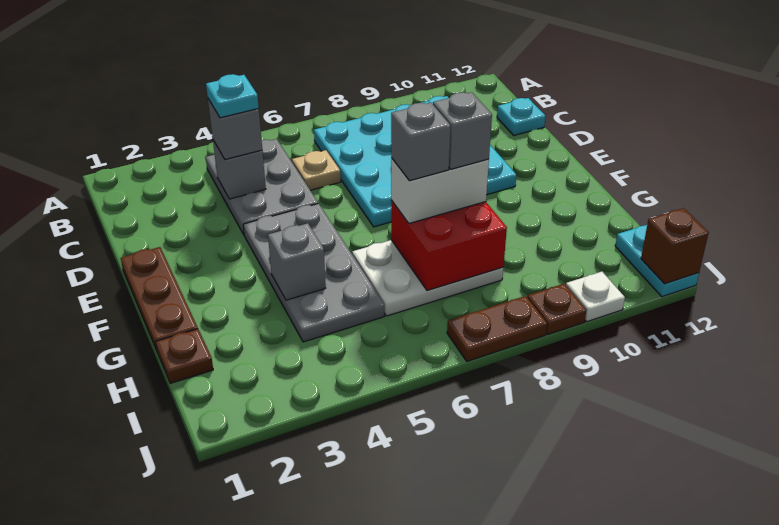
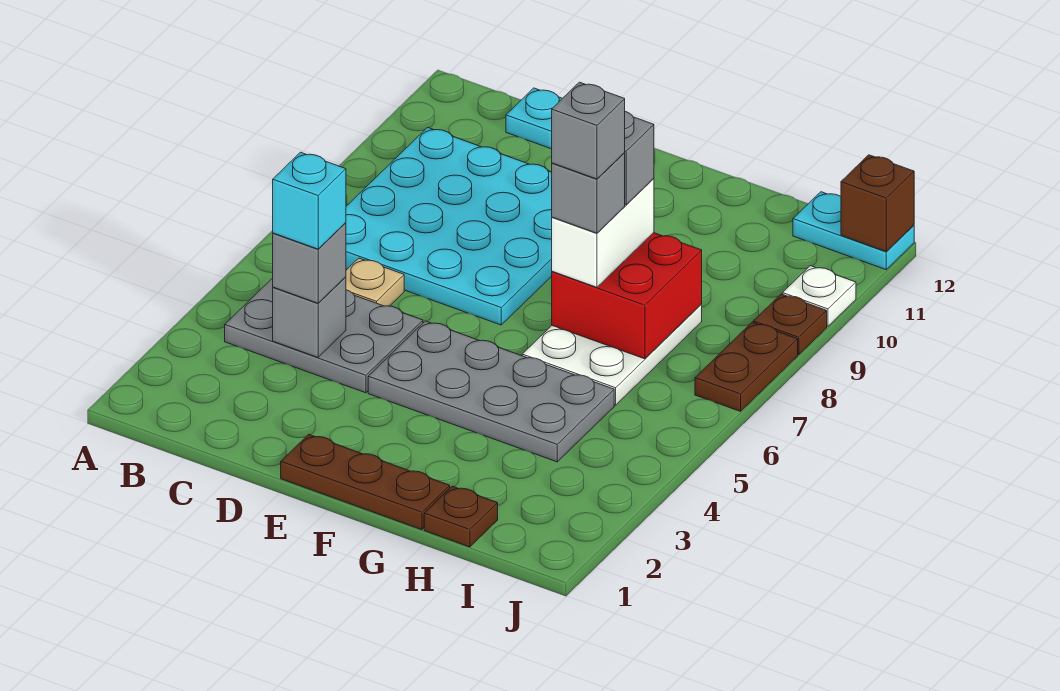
cyan plate C4 level 4 -> cyan brick C4 level 4
grey brick G4 level 2 -> grey brick G7 level 5

